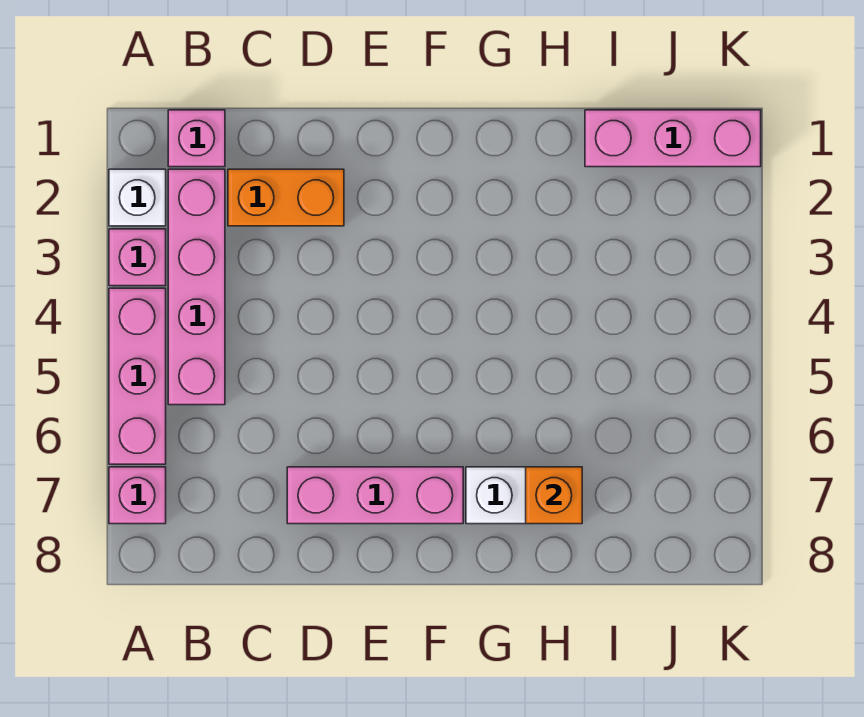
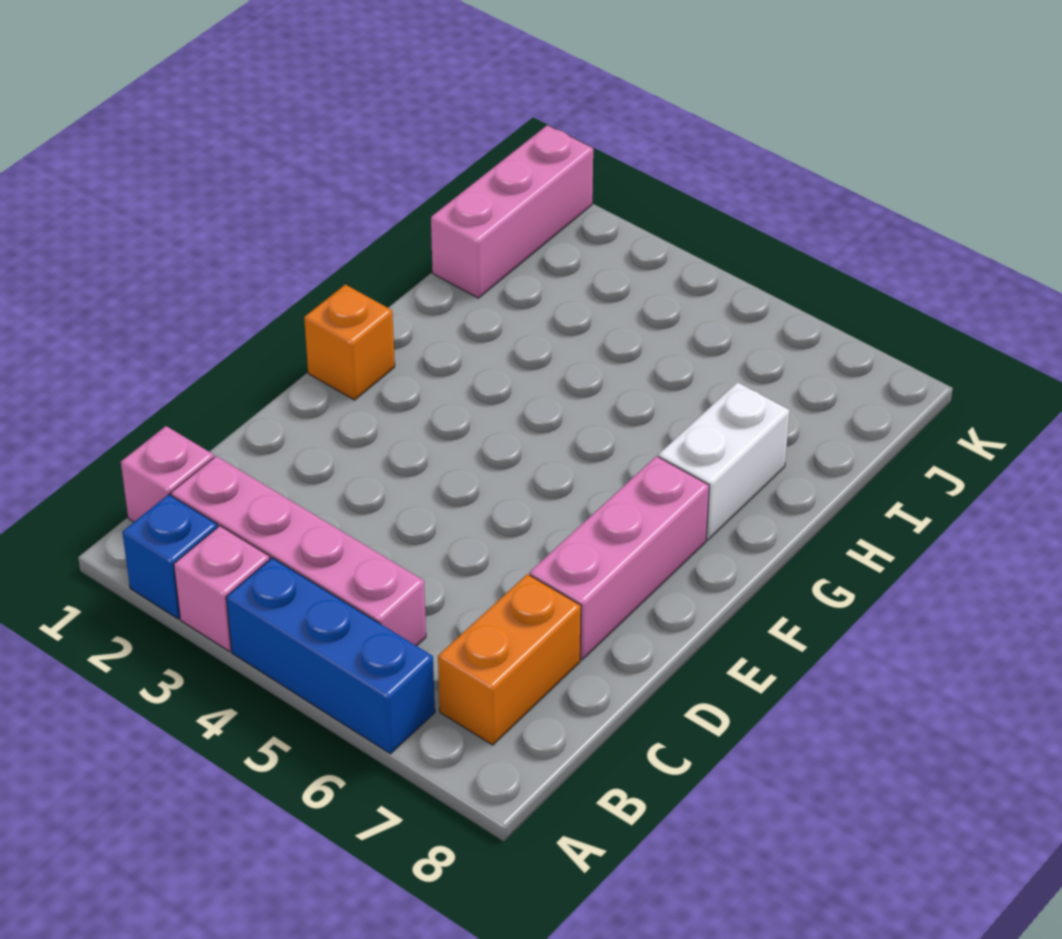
white brick A2 level 1 -> blue brick A2 level 1
pink brick A4:A6 level 1 -> blue brick A4:A6 level 1
pink brick A7 level 1 -> none
orange brick C2:D2 level 1 -> orange brick B7:C7 level 1
orange brick H7 level 2 -> orange brick F1 level 1

